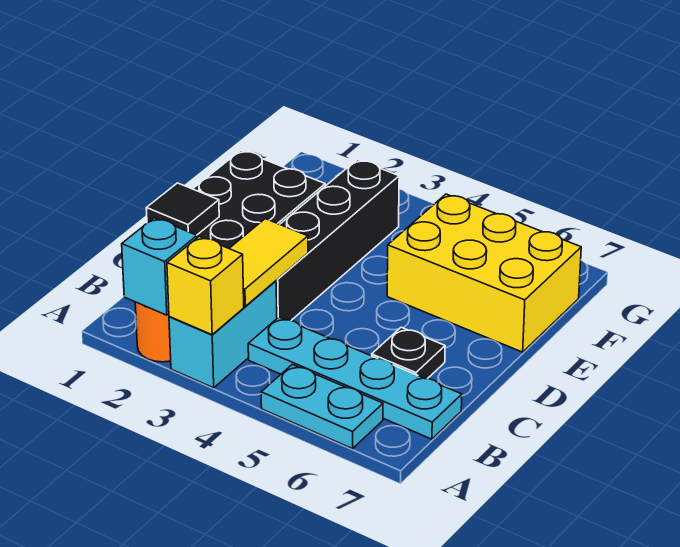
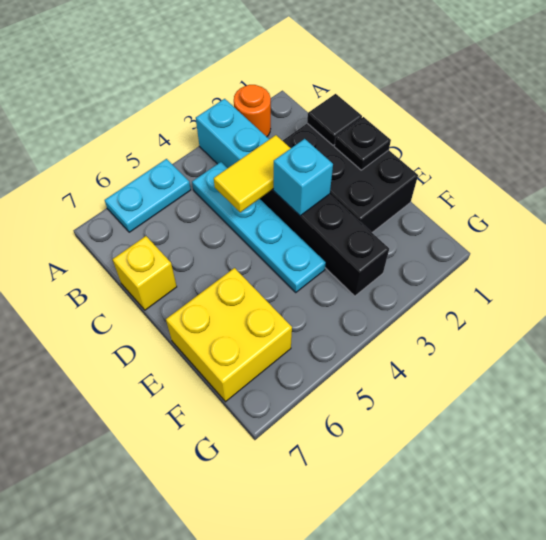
cyan brick A2 level 2 -> cyan brick D3 level 2
yellow brick A3 level 2 -> yellow brick C7 level 1
yellow tile B3:C3 level 2 -> yellow tile C3:C4 level 2
cyan plate B4:B7 level 1 -> cyan plate B4:E4 level 1
black plate C6 level 1 -> black plate D1 level 2
yellow brick E5:F7 level 1 -> yellow brick E6:F7 level 1

